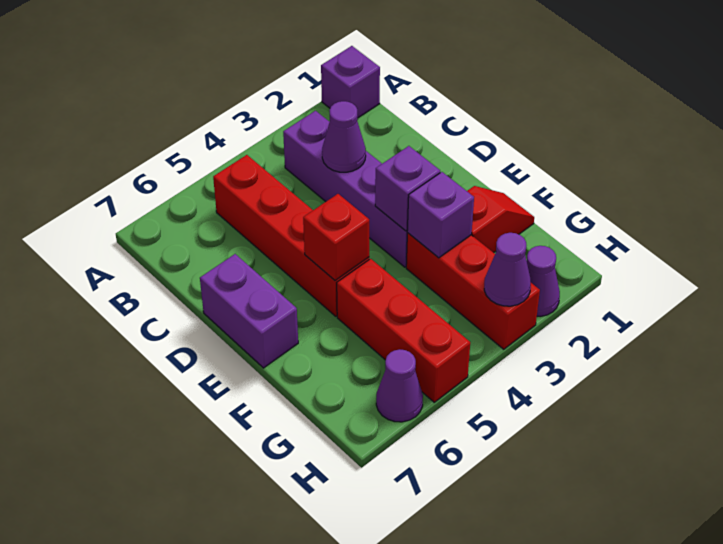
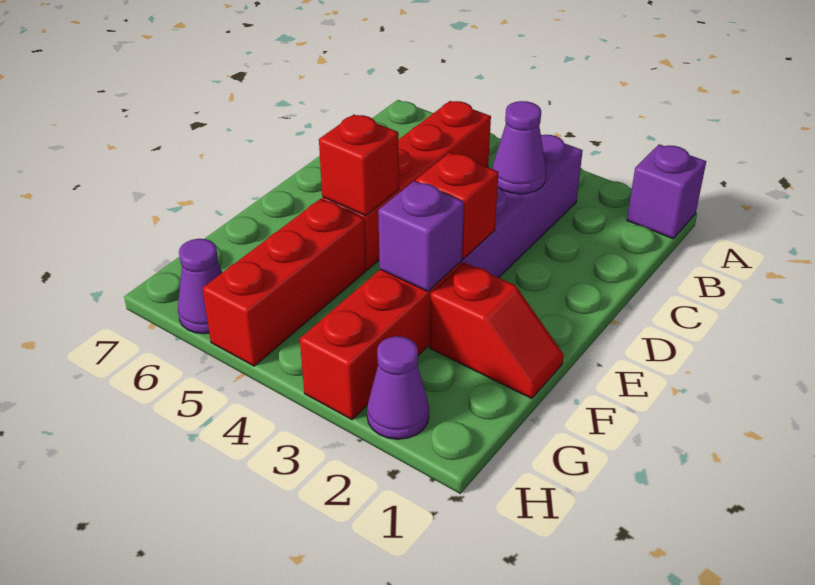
purple brick D7:E7 level 1 -> none
purple brick E3 level 2 -> red brick E3 level 2
purple cone H3 level 2 -> none

